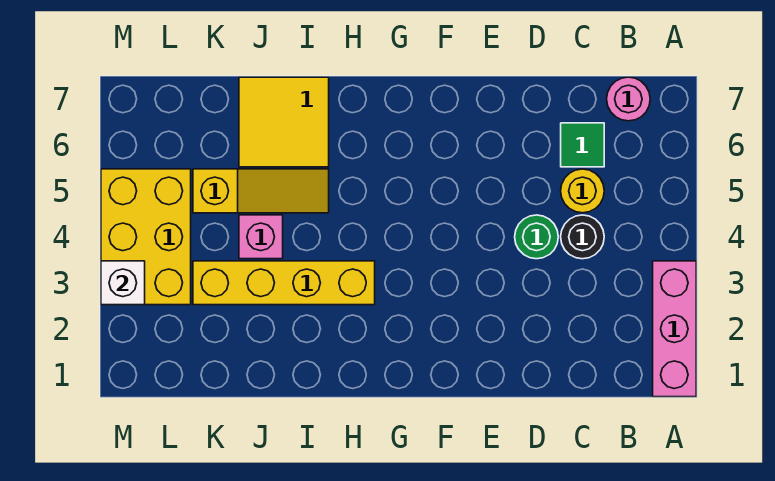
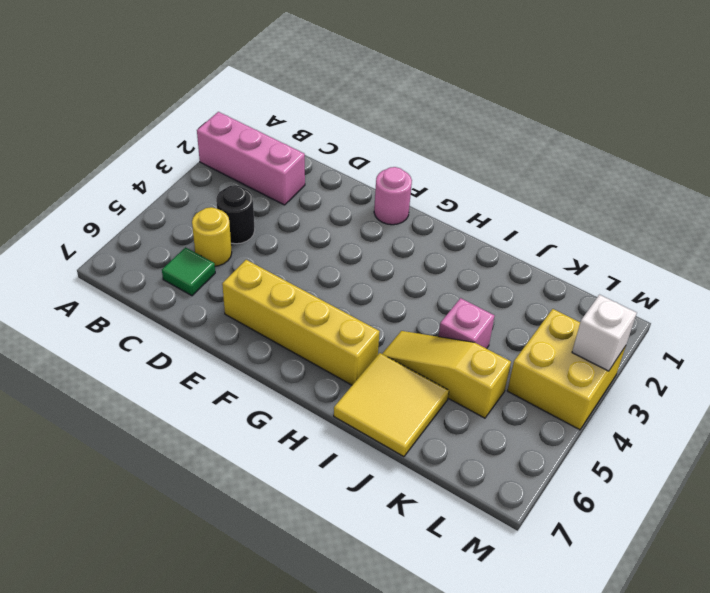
pink brick A1:A3 level 1 -> pink brick A2:C2 level 1
pink round brick B7 level 1 -> pink round brick F1 level 1
green round brick D4 level 1 -> none
yellow brick H3:K3 level 1 -> yellow brick E6:H6 level 1
yellow brick L3:M5 level 1 -> yellow brick L3:M4 level 1

